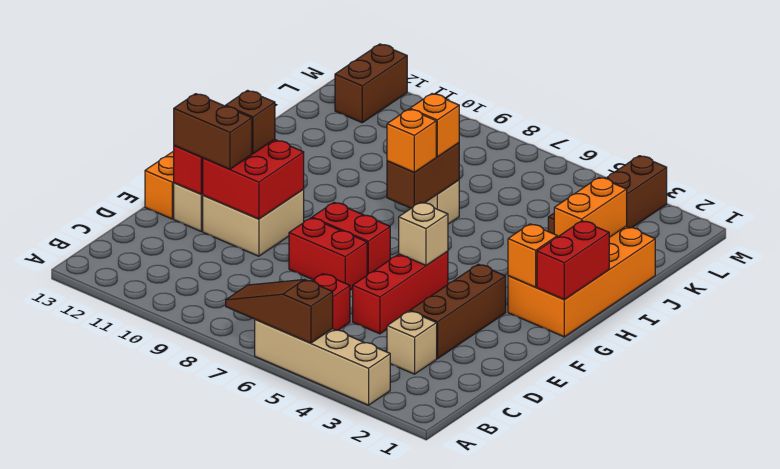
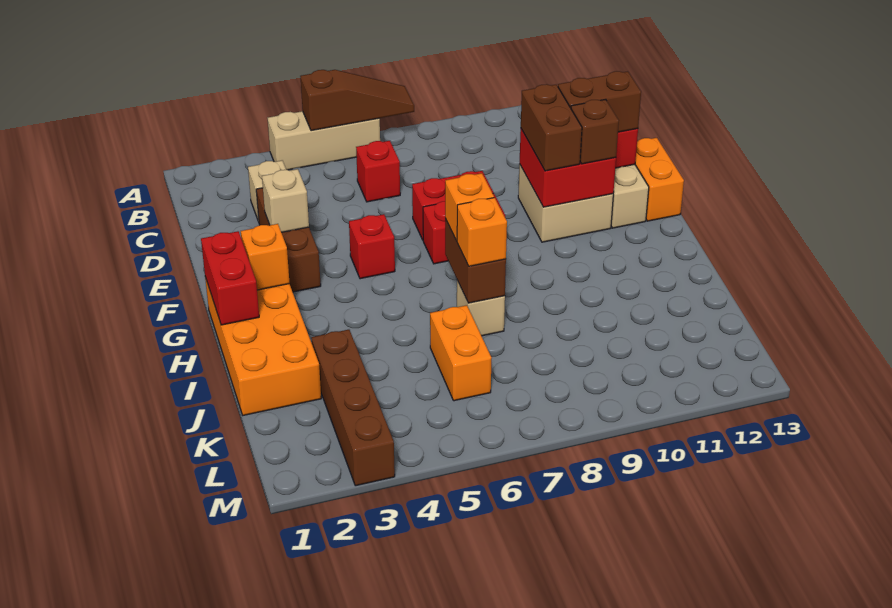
tan brick A3:A6 level 1 -> tan brick A4:A6 level 1
red brick D5:F5 level 1 -> red brick F5 level 1
tan brick F5 level 2 -> tan brick E3 level 2
orange brick I2:J2 level 2 -> orange brick J6:K6 level 1
brown brick L12:M12 level 1 -> brown brick E10:F10 level 3

